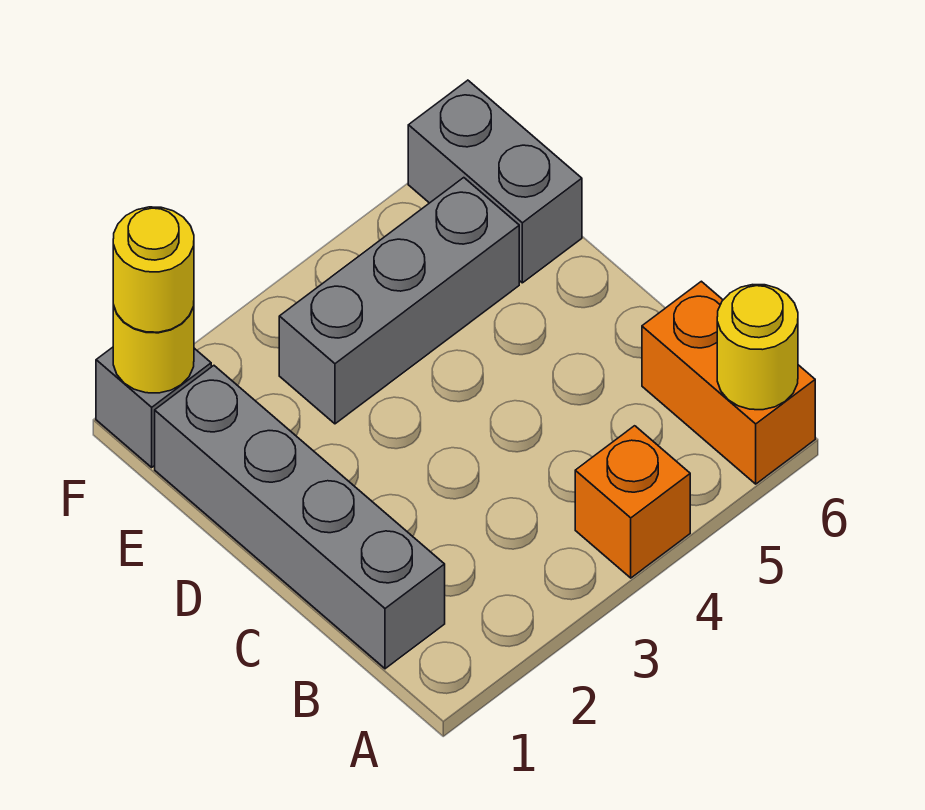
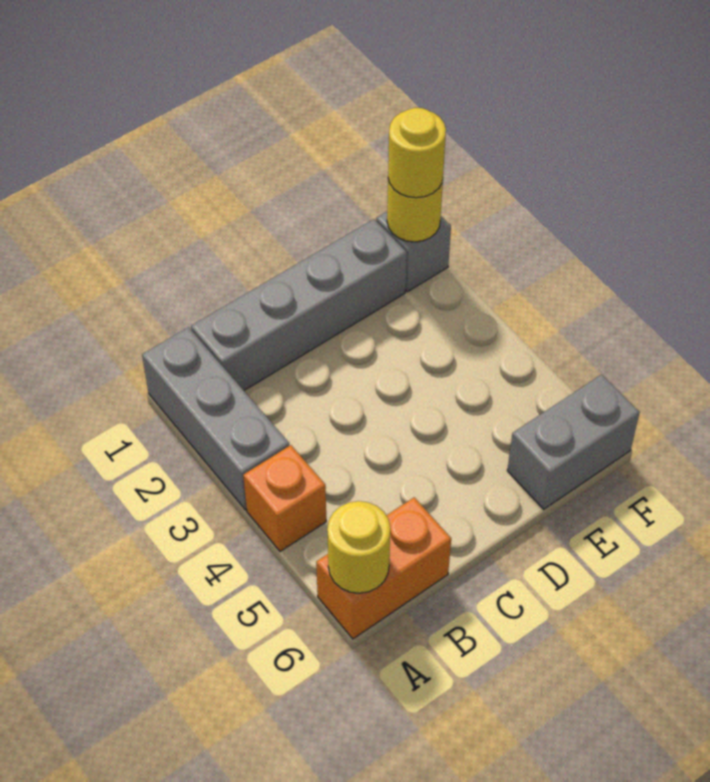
grey brick E3:E5 level 1 -> grey brick A1:A3 level 1

